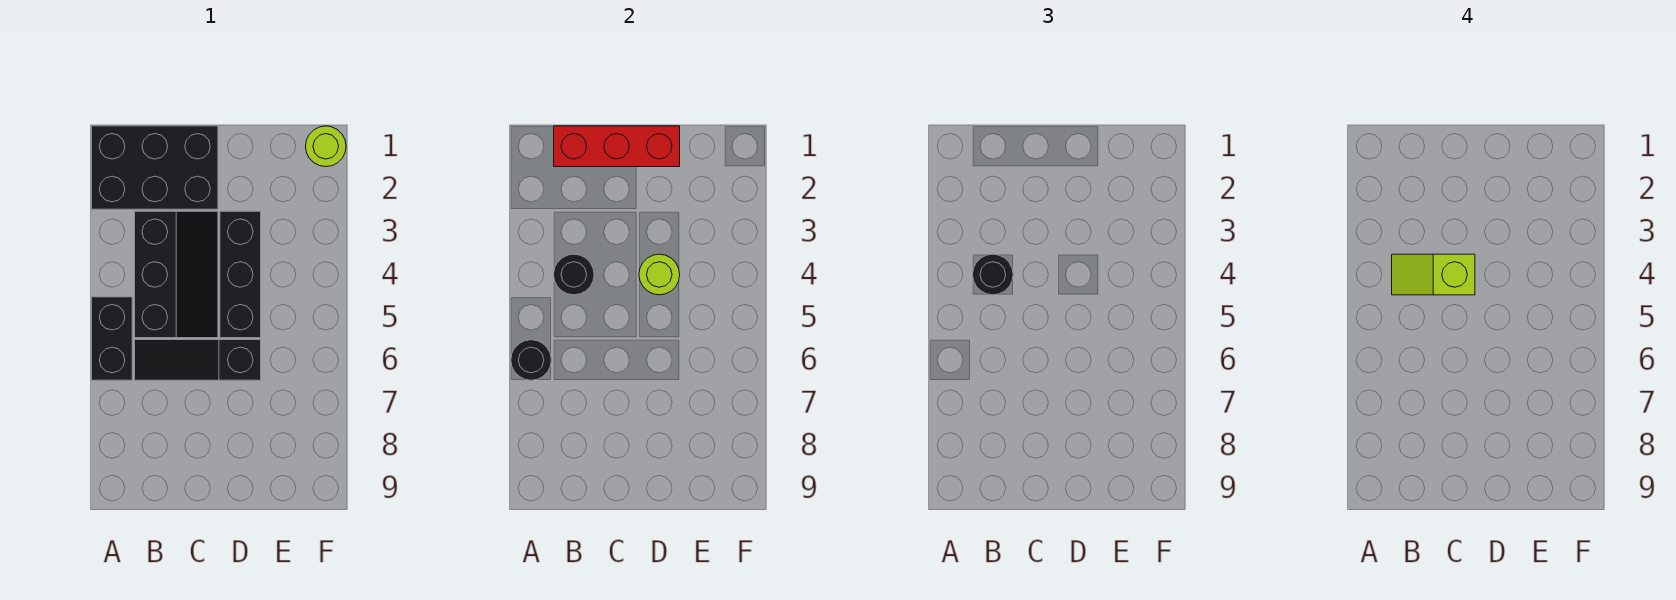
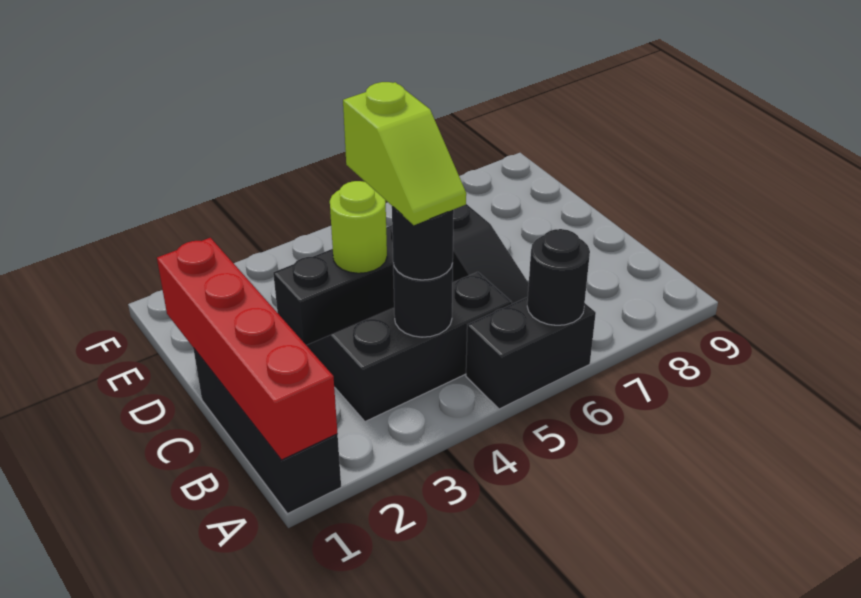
black brick A1:C2 level 1 -> black brick A1:C1 level 1
red brick B1:D1 level 2 -> red brick A1:D1 level 2
lime round brick F1 level 1 -> none

